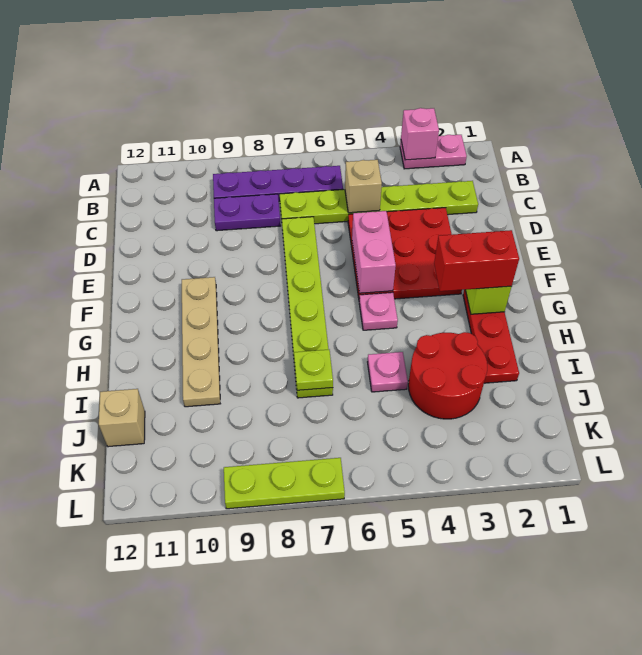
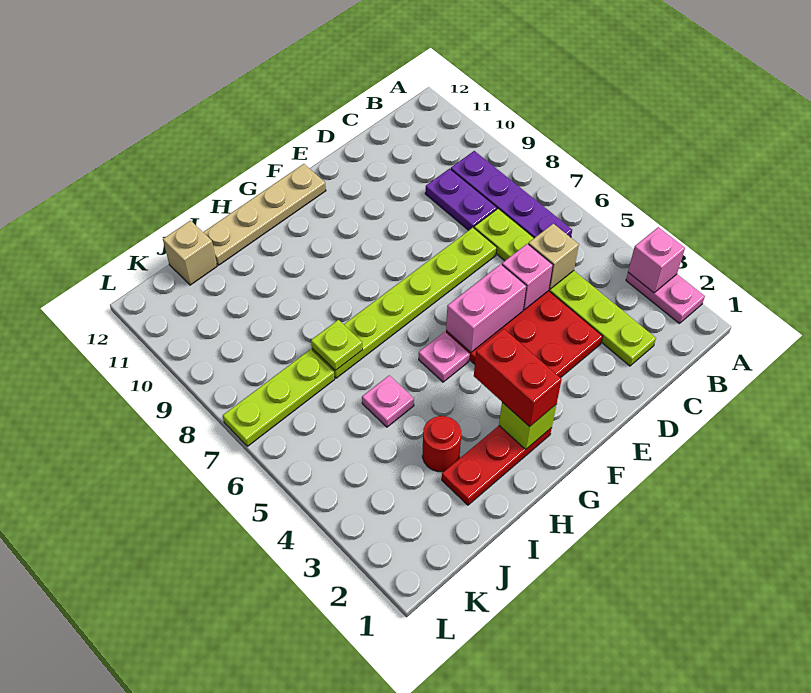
none -> pink brick D5 level 2
tan plate F10:I10 level 1 -> tan plate F12:I12 level 1
red round brick I3:J4 level 1 -> red round brick I3 level 1
lime plate L7:L9 level 1 -> lime plate J7:L7 level 1

